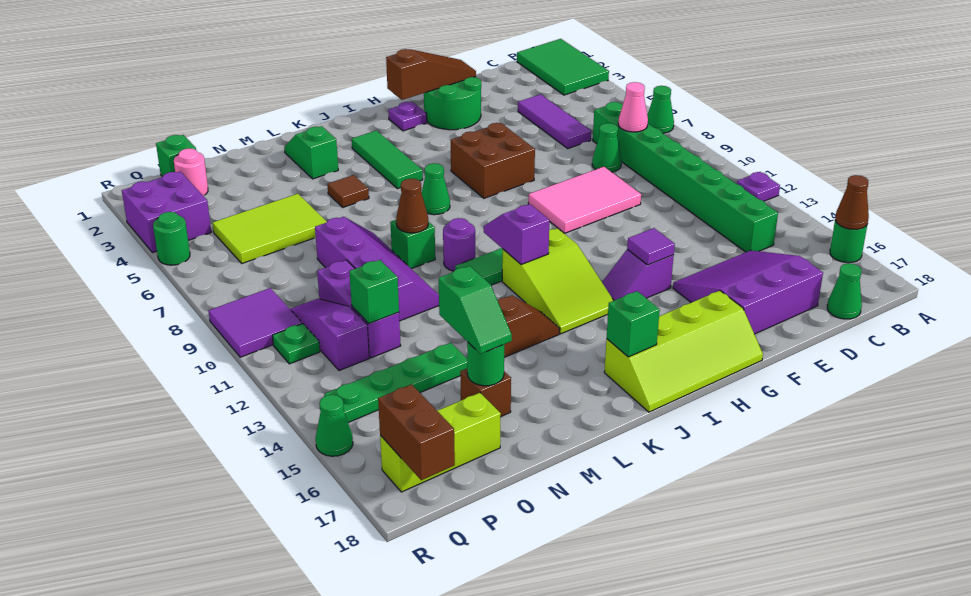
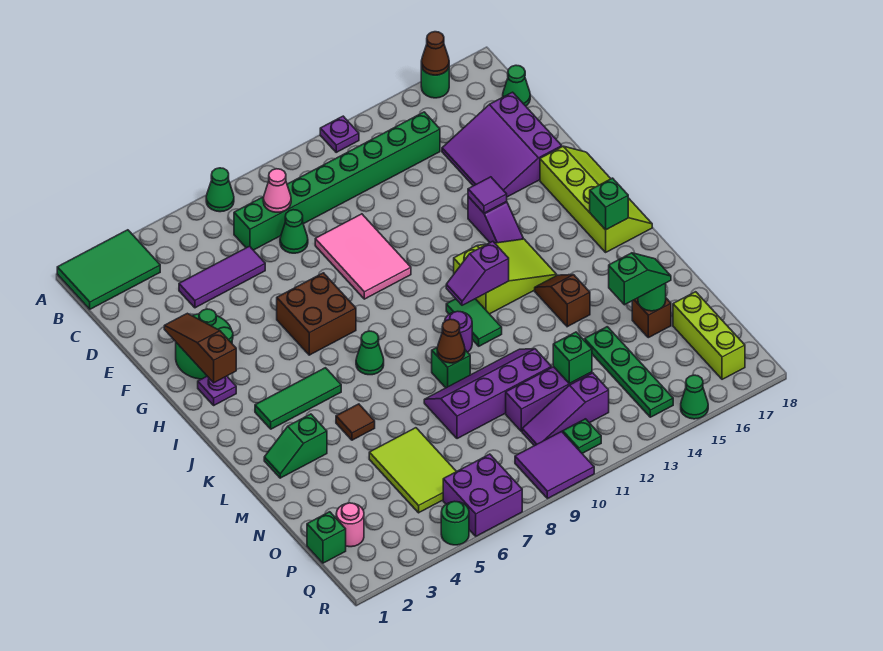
purple brick Q3:R4 level 1 -> purple brick Q6:R7 level 1
brown brick Q17:Q18 level 2 -> none

